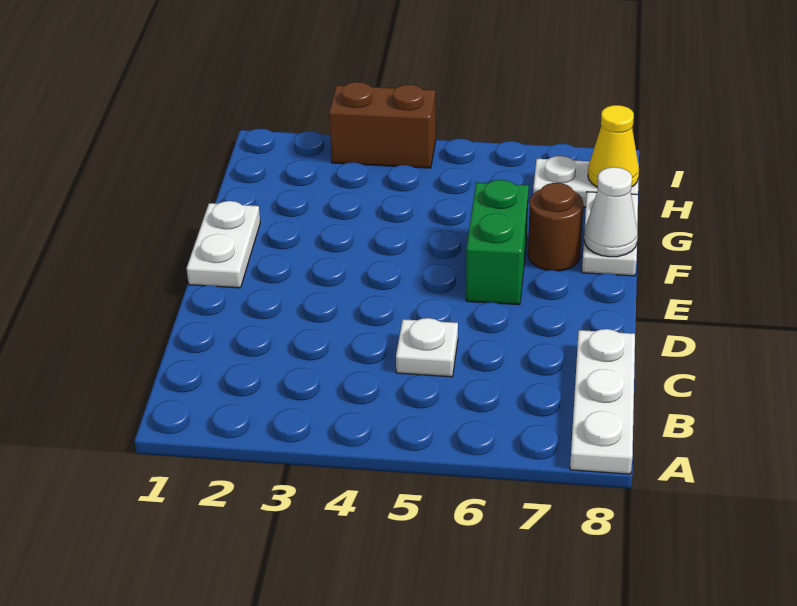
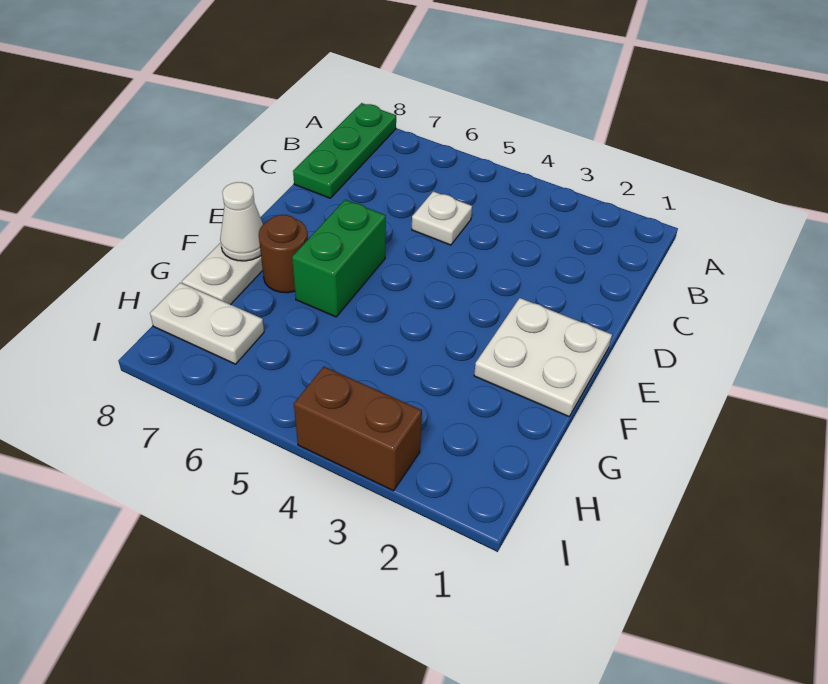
white plate A8:C8 level 1 -> green plate A8:C8 level 1
white plate E1:F1 level 1 -> white plate E1:F2 level 1
yellow cone H8 level 2 -> none

